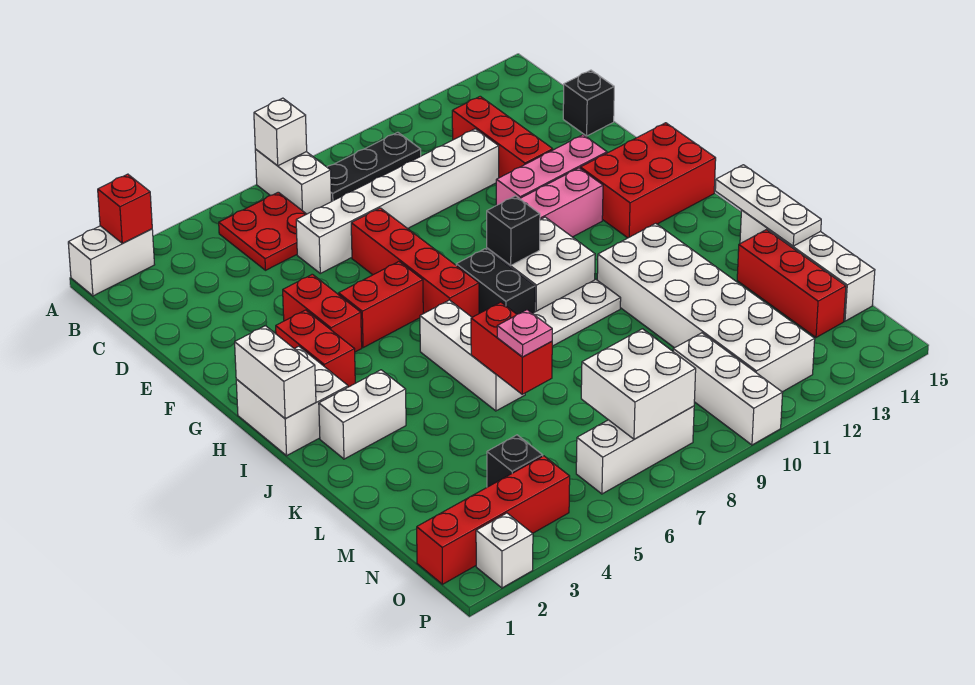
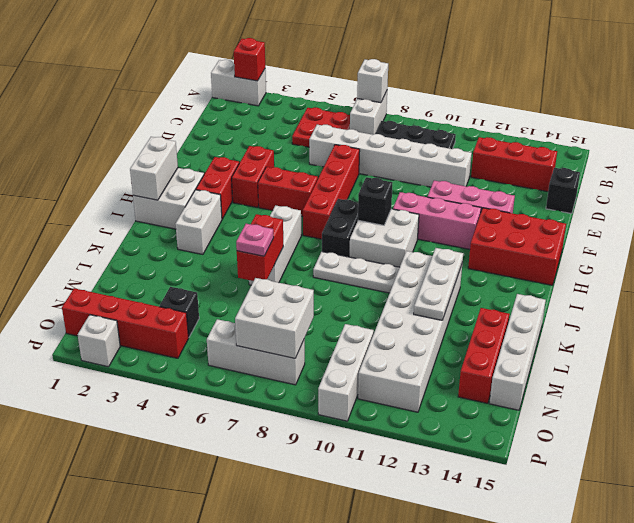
red brick C12:E12 level 1 -> red brick C12:C14 level 1
white brick J2:J3 level 1 -> white brick I3:J3 level 1
white plate J15:L15 level 2 -> white plate J12:L12 level 2

